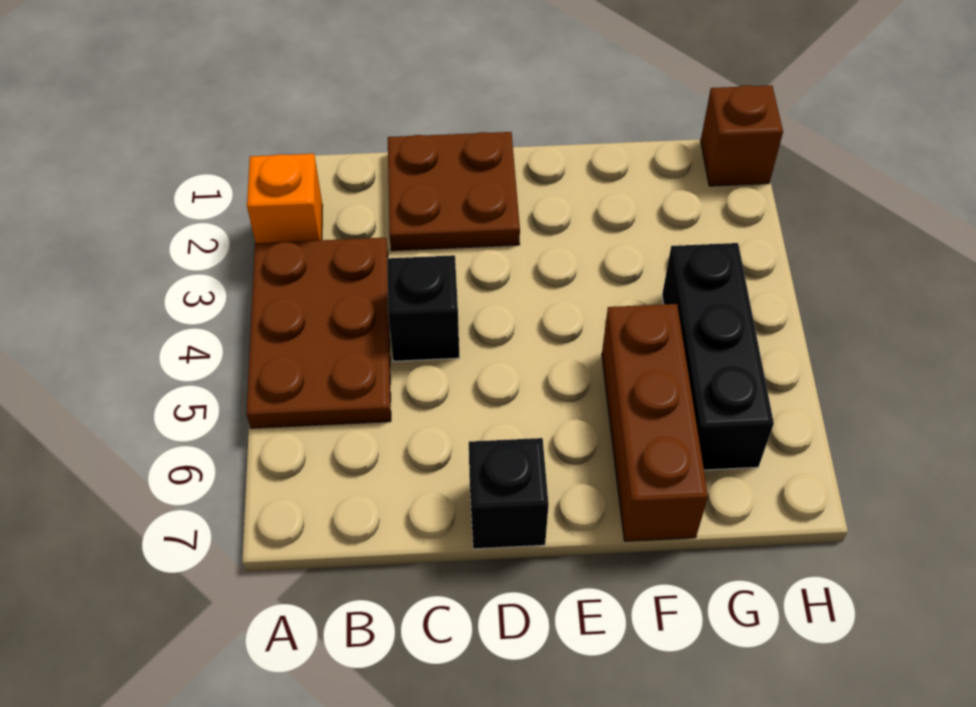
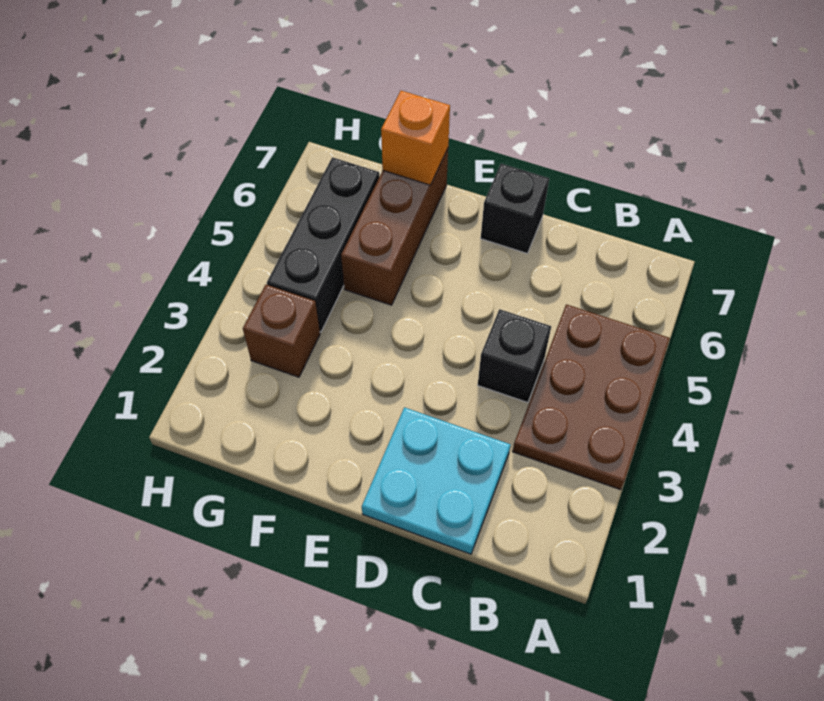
orange brick A2 level 1 -> orange brick F7 level 2
brown plate C1:D2 level 1 -> cyan plate C1:D2 level 1
brown brick H1 level 1 -> brown brick G3 level 1

